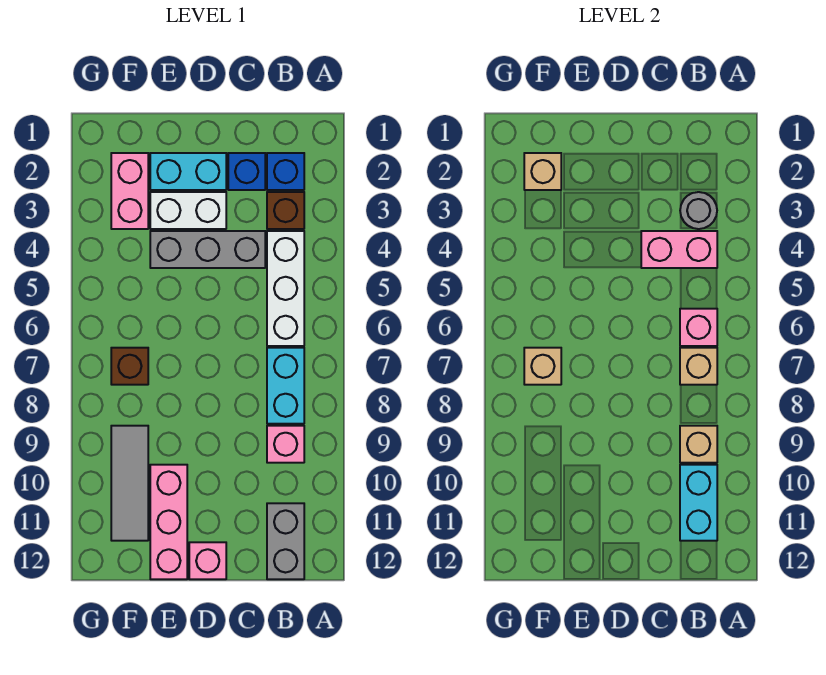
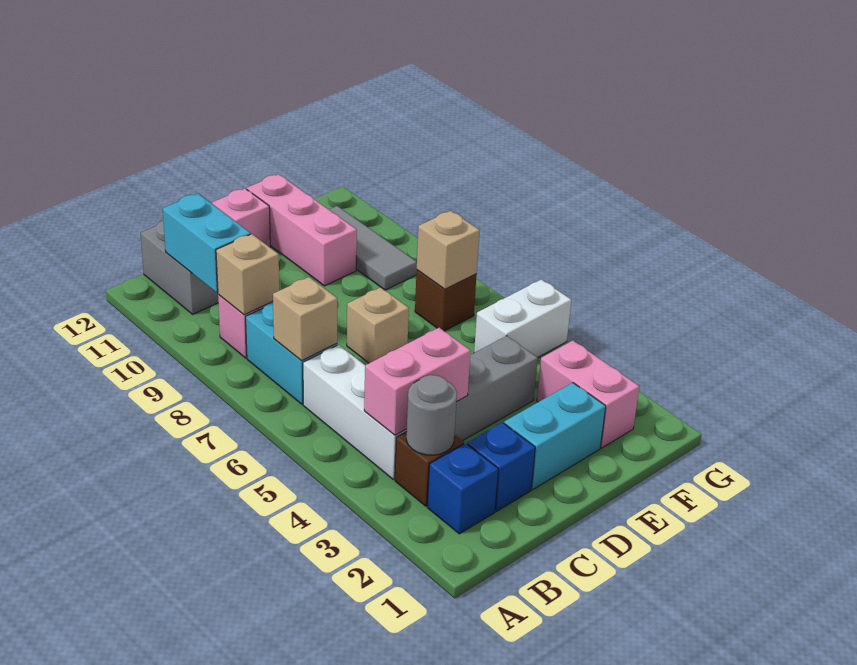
pink brick B6 level 2 -> none
white brick D3:E3 level 1 -> white brick F5:G5 level 1
tan brick F2 level 2 -> tan brick D7 level 1

